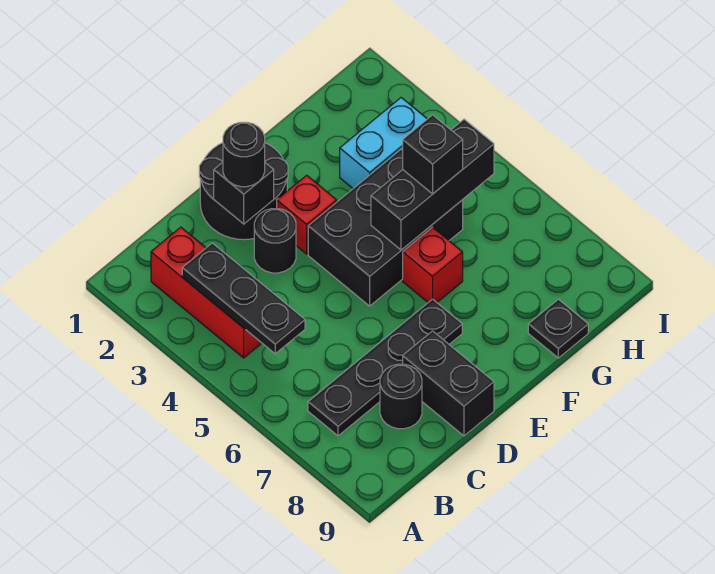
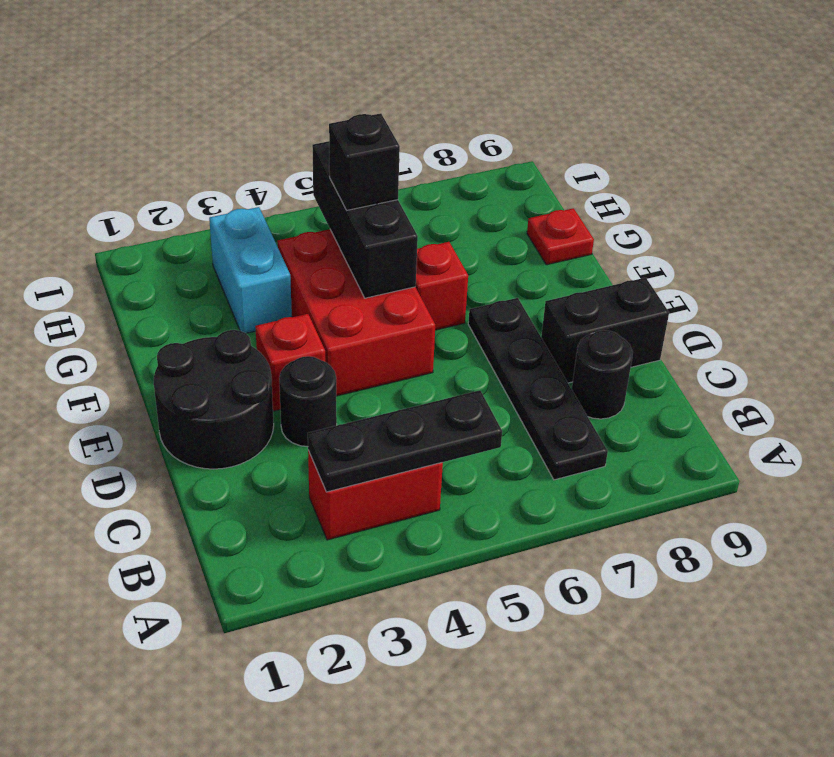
red brick B2:B4 level 1 -> red brick B3:B4 level 1
black brick D2 level 2 -> none
black round brick D2 level 3 -> none
black brick E4:G5 level 1 -> red brick E4:G5 level 1
black plate G9 level 1 -> red plate G9 level 1

